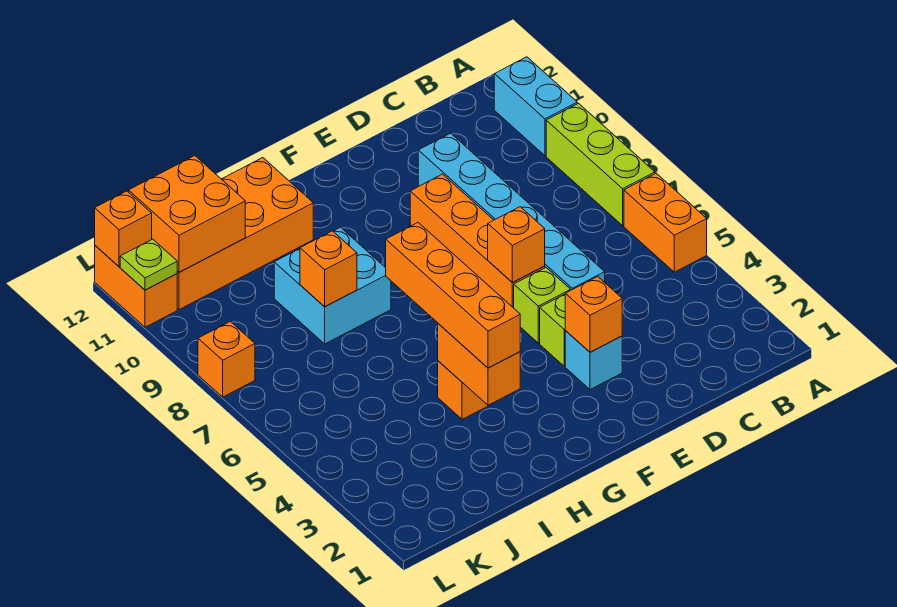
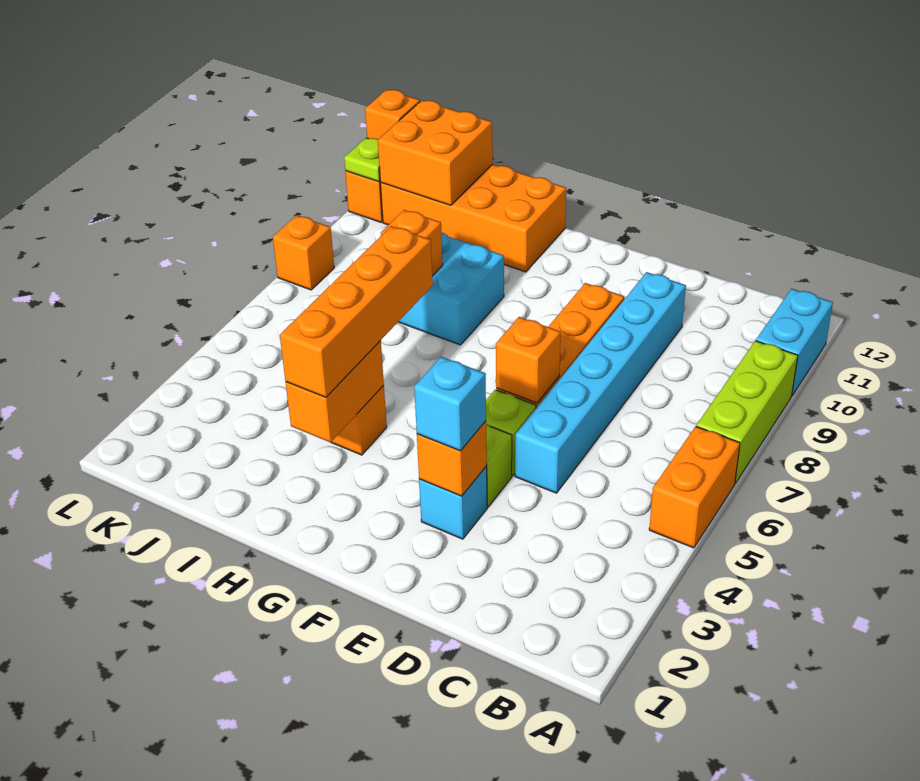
none -> cyan brick E3 level 3

